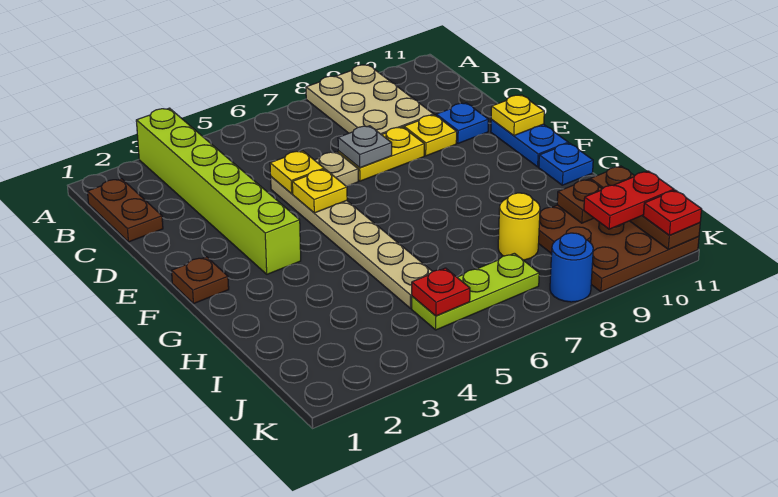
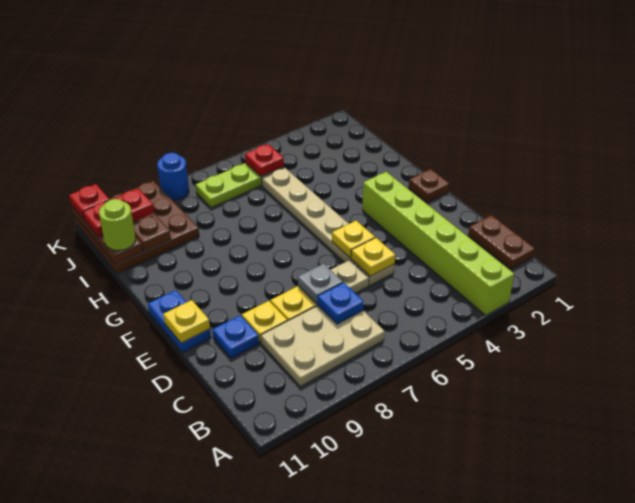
tan plate A8:C9 level 1 -> tan plate B7:C9 level 1
blue plate G11 level 1 -> blue plate C7 level 2
yellow round brick I8 level 1 -> none
none -> lime round brick I11 level 3

